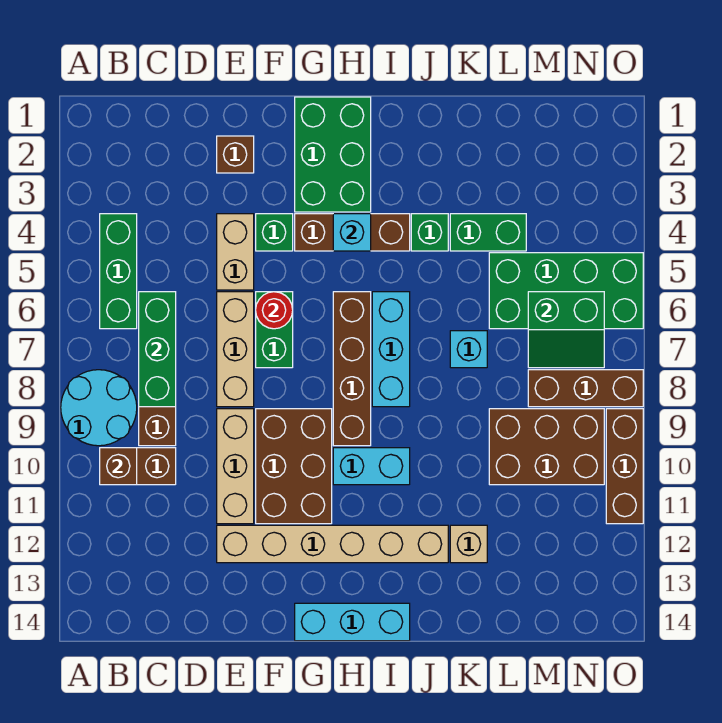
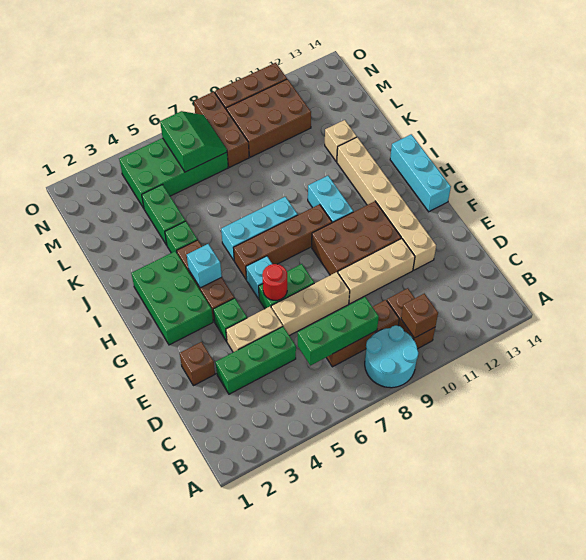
green brick B4:B6 level 1 -> green brick D3:D5 level 1
green brick G1:H3 level 1 -> green brick G2:I3 level 1
cyan brick K7 level 1 -> cyan brick G6 level 1
green brick L5:O6 level 1 -> green brick M4:N7 level 1
brown brick L9:N10 level 1 -> brown brick M9:N11 level 1

